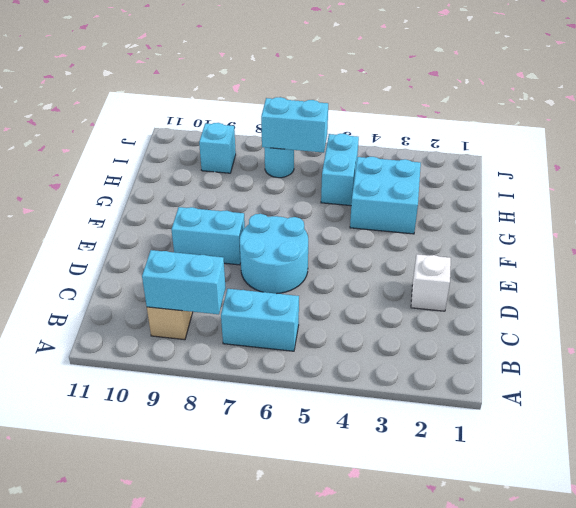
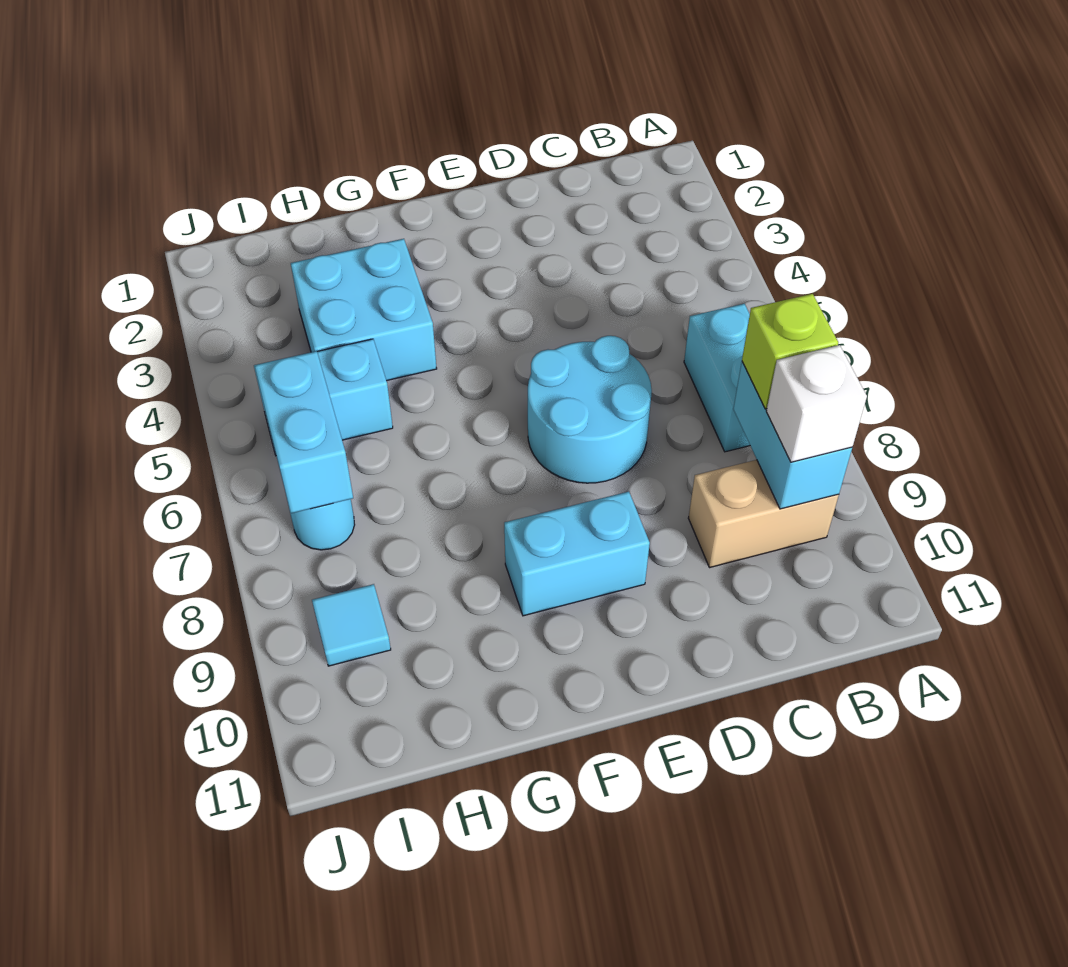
none -> lime brick B8 level 3
white brick D2 level 1 -> white brick B9 level 3
cyan brick E8:E9 level 1 -> cyan brick E9:F9 level 1
cyan brick I9 level 1 -> cyan tile I9 level 1

